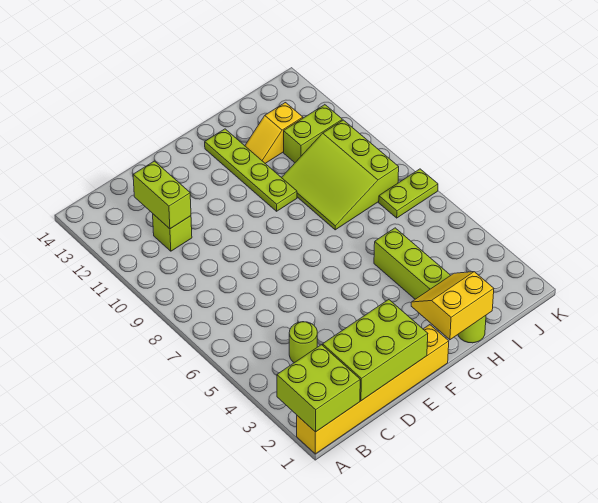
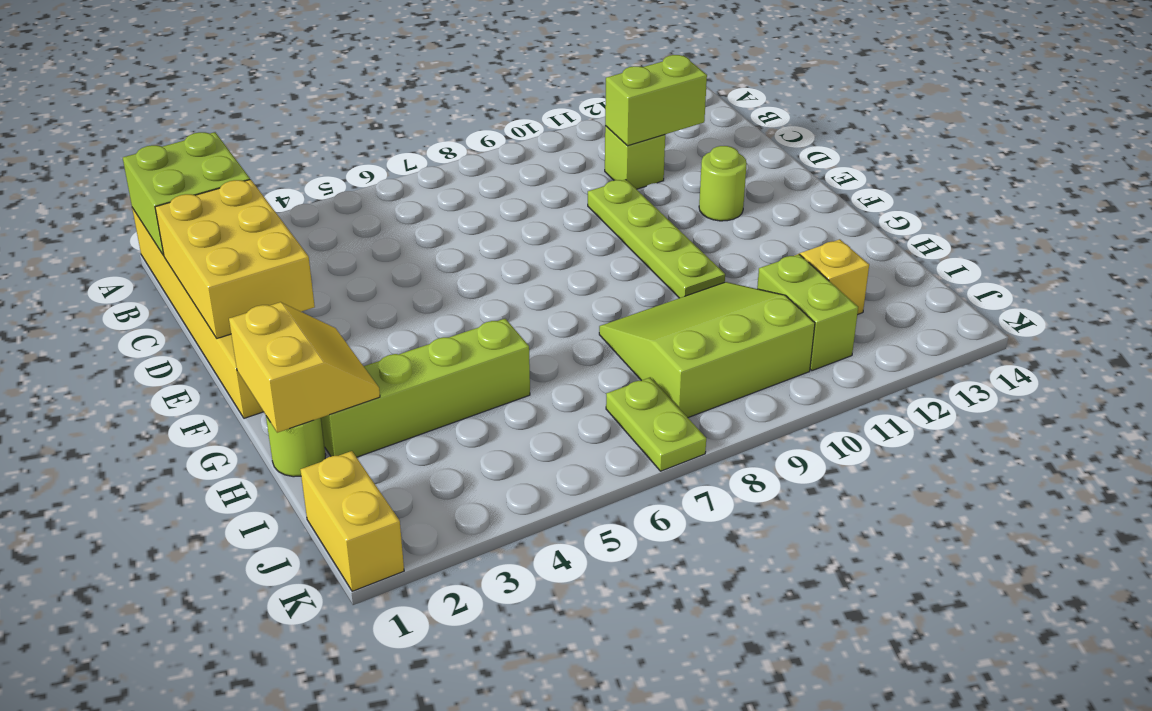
lime brick C1:E2 level 2 -> yellow brick C1:E2 level 2
lime round brick C4 level 1 -> lime round brick E12 level 1
lime plate G10:G13 level 1 -> lime plate D10:G10 level 1
none -> yellow brick J1:K1 level 1

